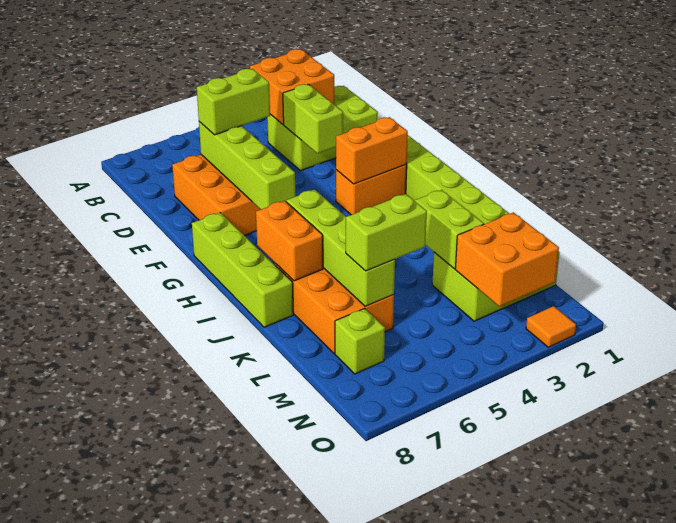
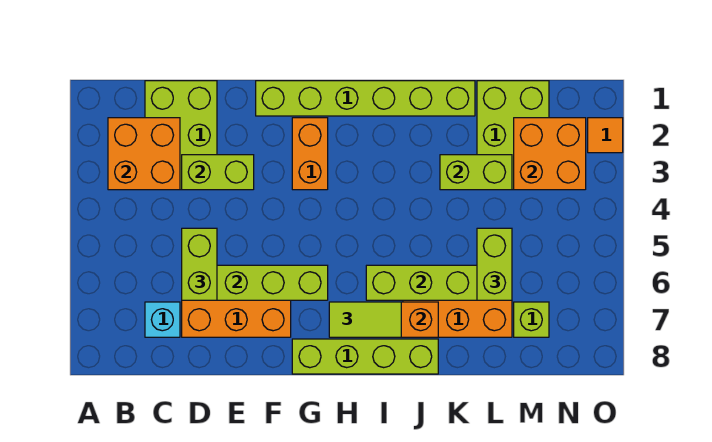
none -> cyan brick C7 level 1
orange brick G2:G3 level 2 -> none
none -> lime tile H7:I7 level 3

